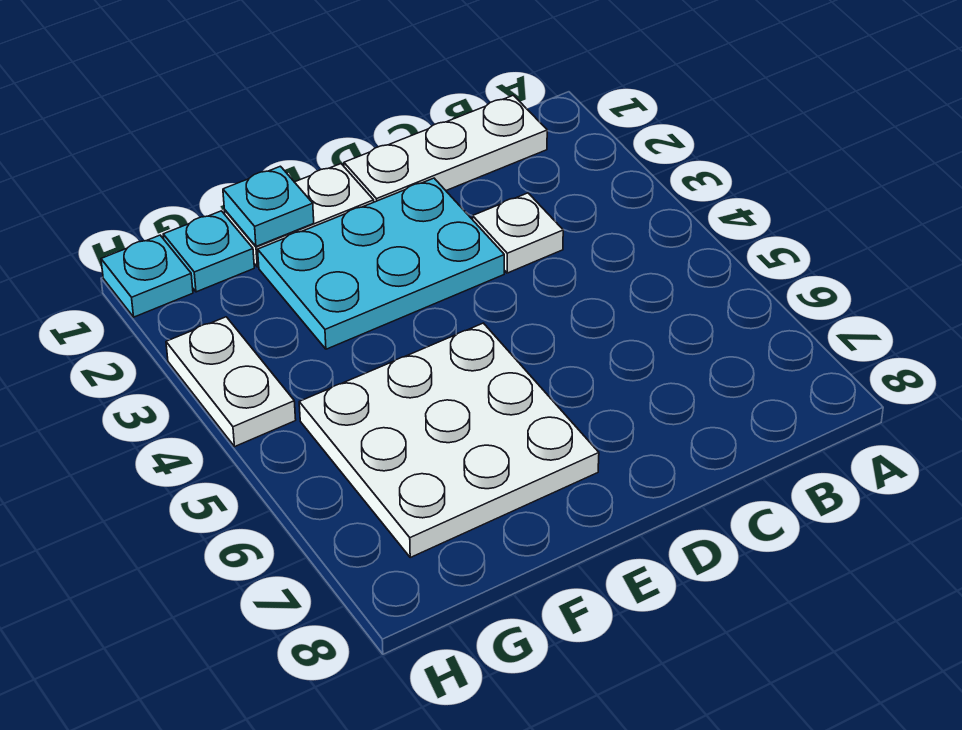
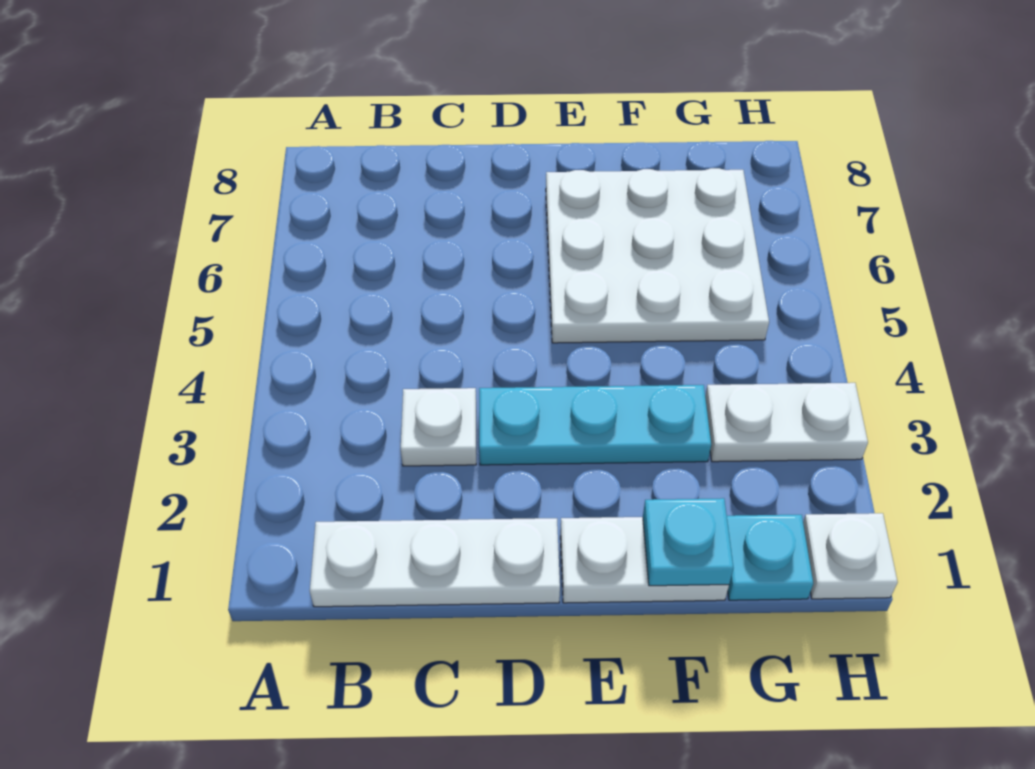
cyan plate D2:F3 level 1 -> cyan plate D3:F3 level 1
cyan plate H1 level 1 -> white plate H1 level 1
white plate H3:H4 level 1 -> white plate G3:H3 level 1

